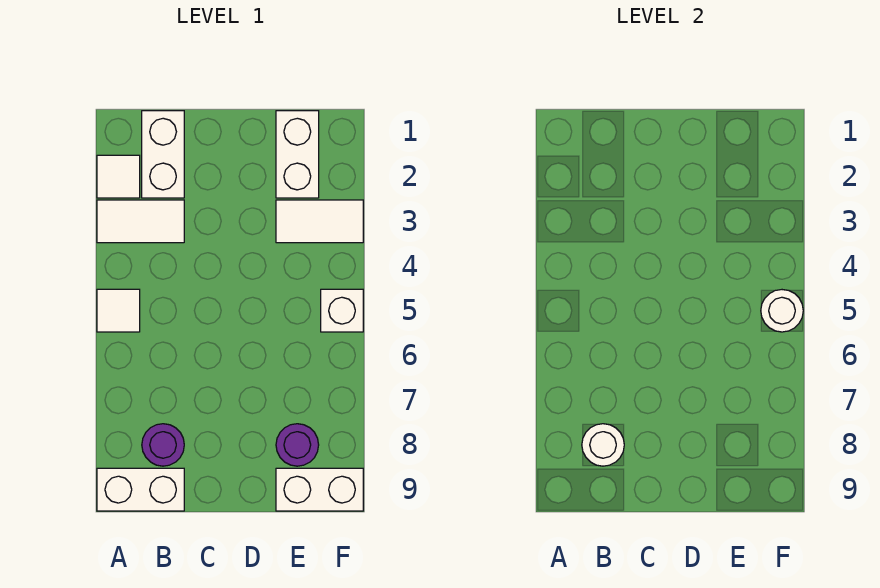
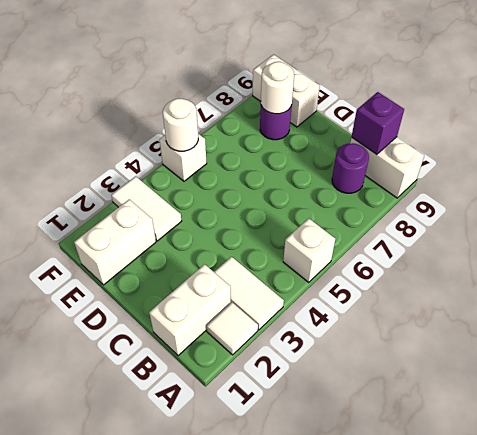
white tile A5 level 1 -> white brick A5 level 1
white round brick B8 level 2 -> white round brick E8 level 2
none -> purple brick B9 level 2

